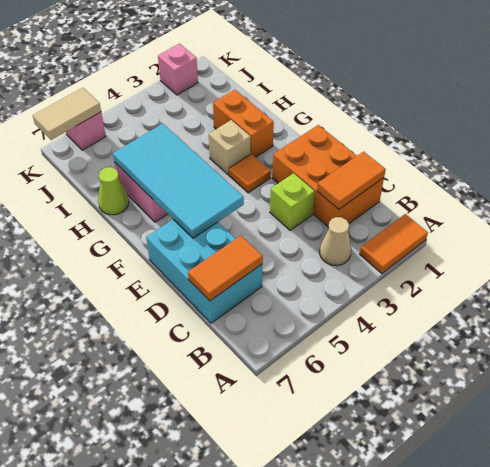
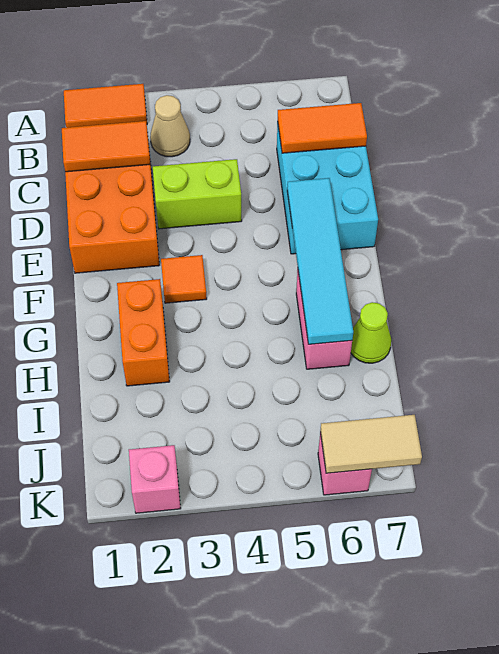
lime brick D3 level 1 -> lime brick D3:D4 level 1
cyan tile E5:H6 level 2 -> cyan tile E6:H6 level 2
tan brick G3 level 1 -> none

